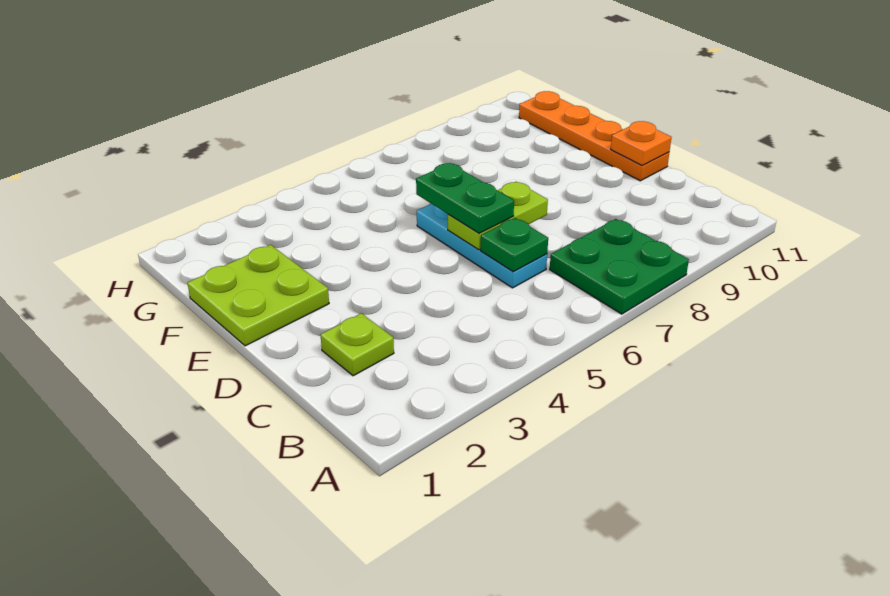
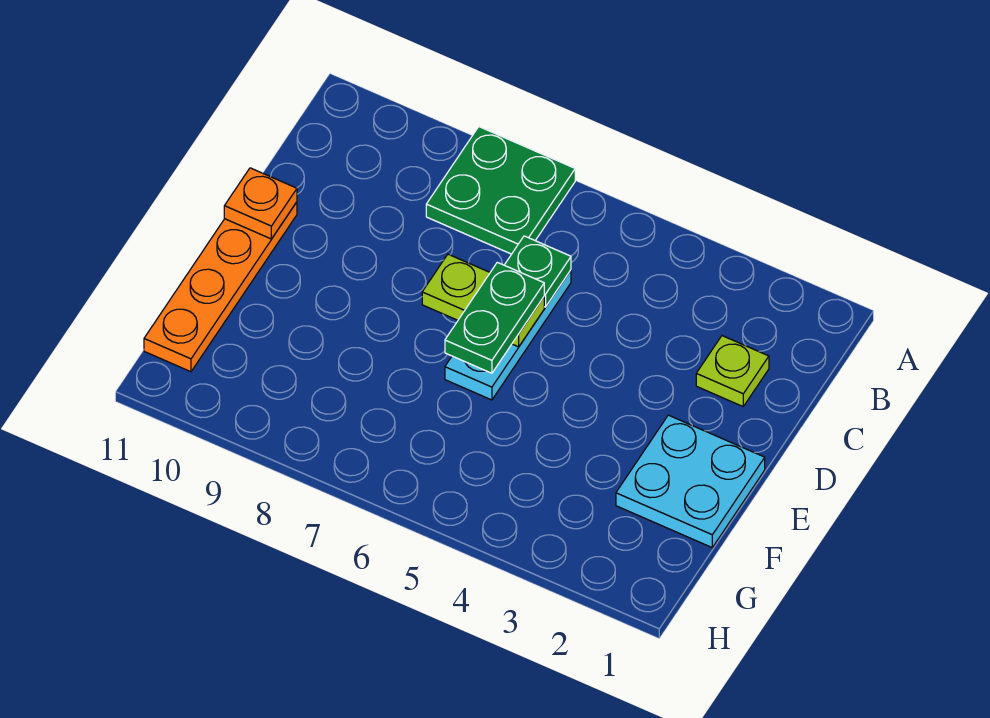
lime plate E1:F2 level 1 -> cyan plate E1:F2 level 1

